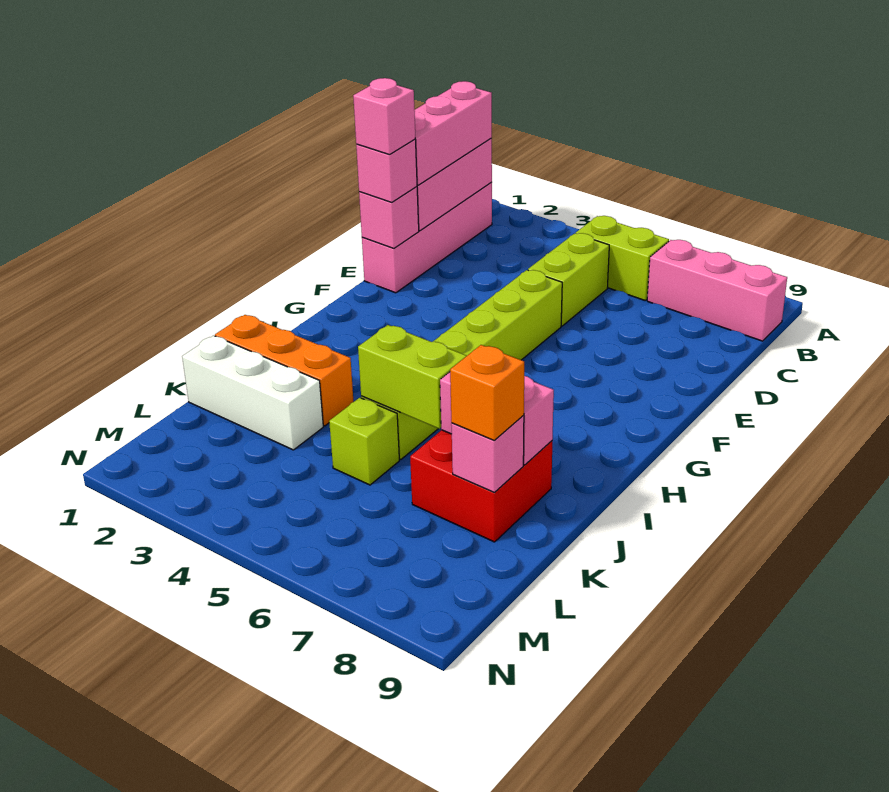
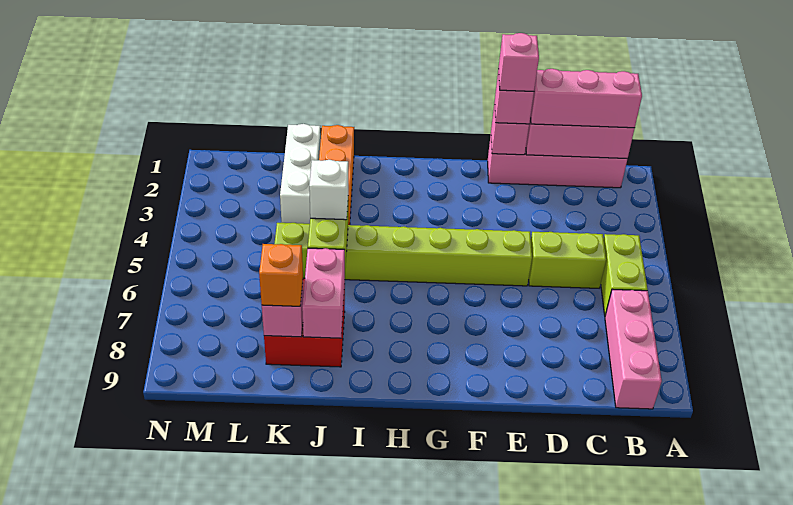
none -> white brick J5 level 3

